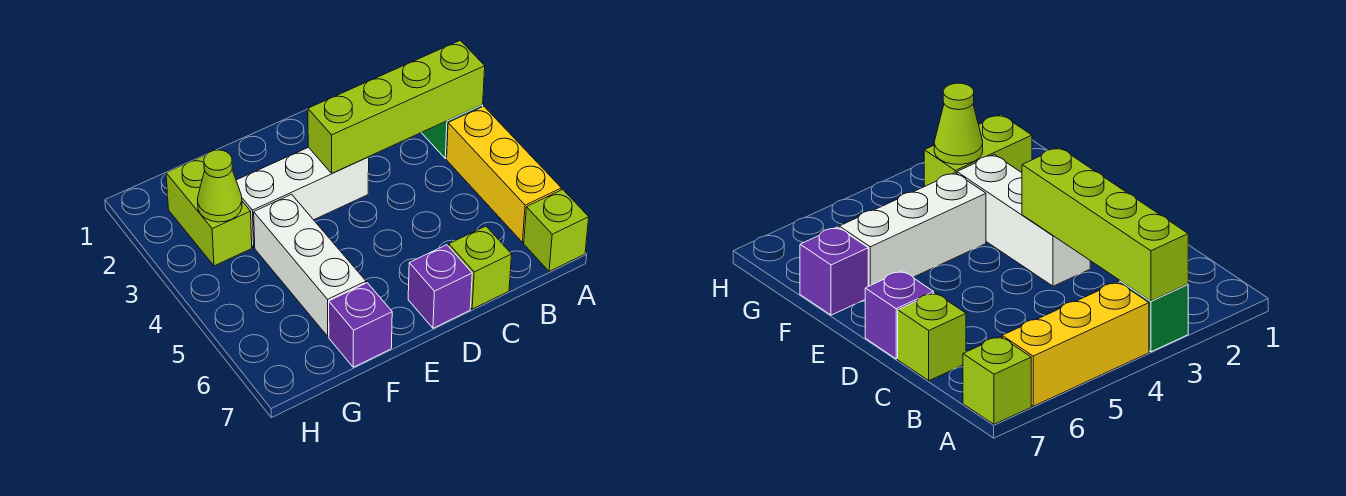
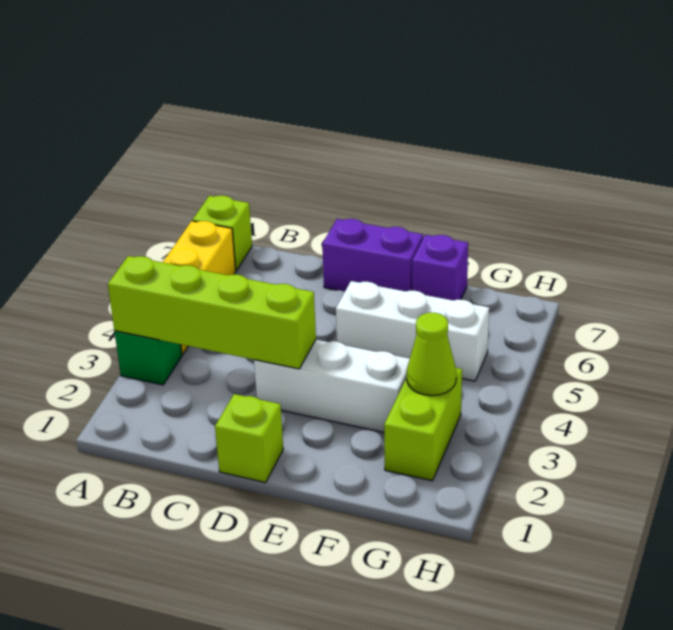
lime brick C7 level 1 -> lime brick D1 level 1
purple brick D7 level 1 -> purple brick D7:E7 level 1
white brick F4:F6 level 1 -> white brick E5:G5 level 1

